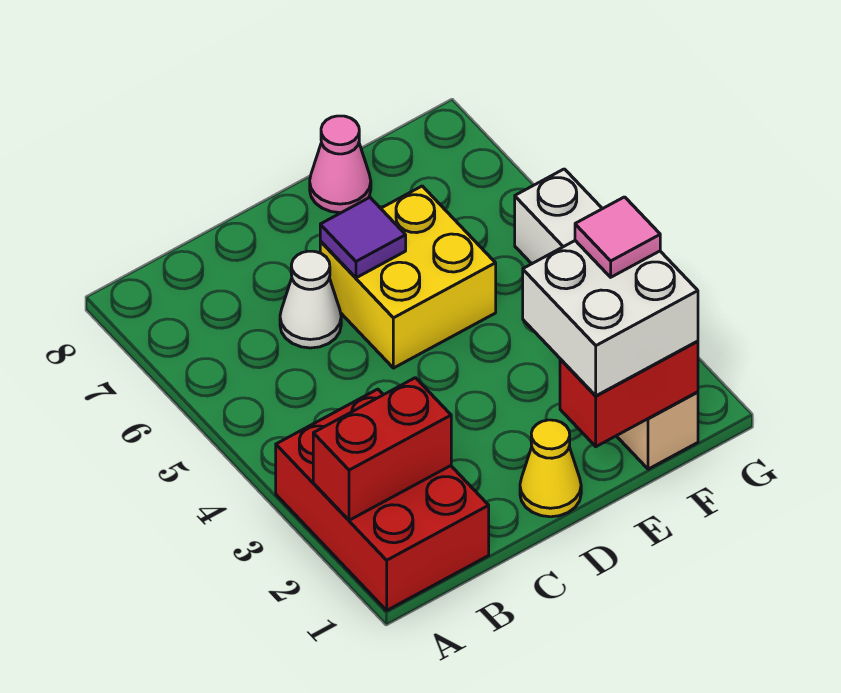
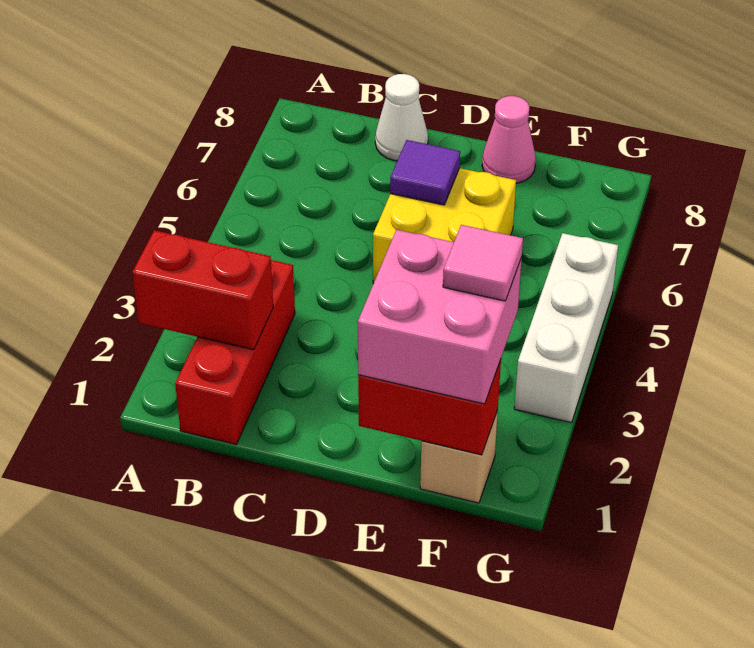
red brick A1:B3 level 1 -> red brick B1:B3 level 1
white cone C6 level 1 -> white cone C8 level 1
yellow cone D1 level 1 -> none
white brick E1:F2 level 3 -> pink brick E1:F2 level 3

